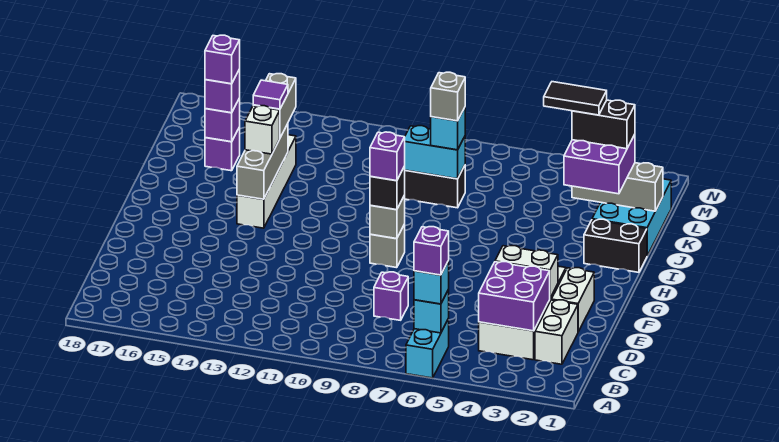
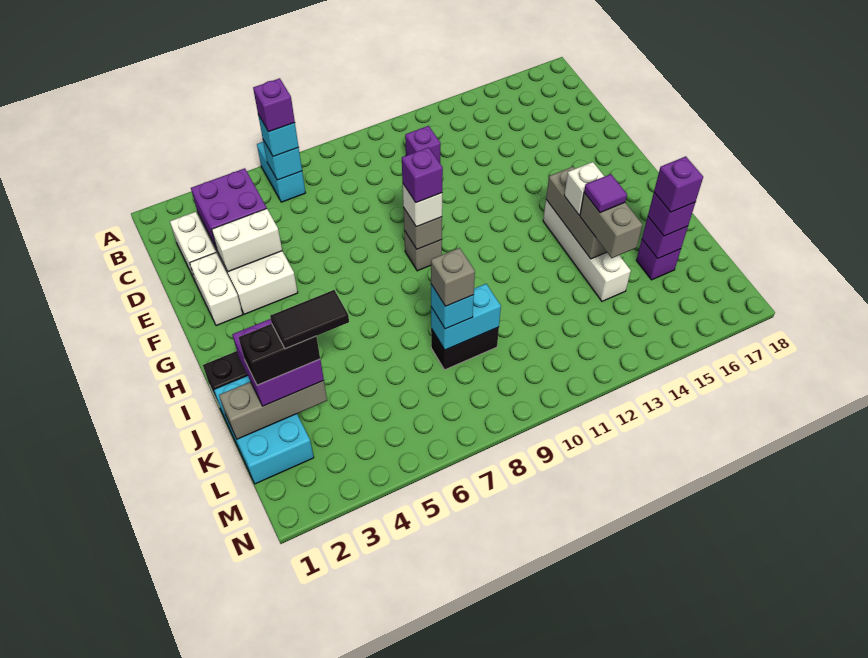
purple brick D8 level 1 -> purple brick C11 level 1
black brick G9 level 3 -> white brick G9 level 3

